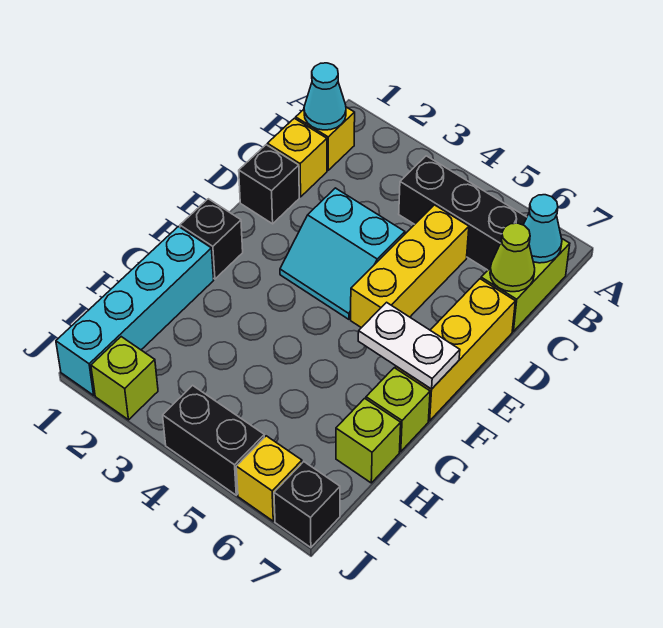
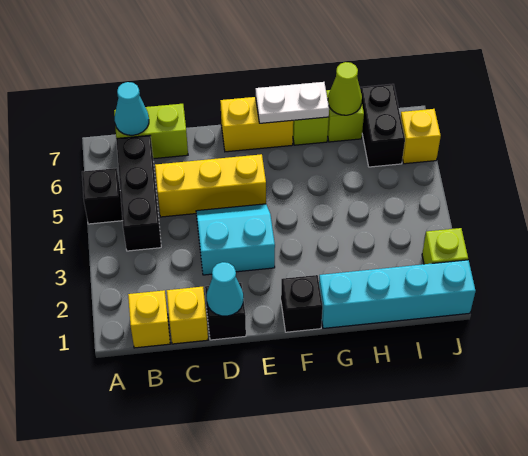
cyan cone B1 level 2 -> cyan cone D1 level 2
lime cone C7 level 2 -> lime cone H7 level 2
cyan slope D3:E4 level 1 top D -> cyan slope D3:E4 level 1 top 3
yellow brick D7:F7 level 1 -> yellow brick E7:F7 level 1
white plate F6:F7 level 2 -> white plate F7:G7 level 2
black brick J4:J5 level 1 -> black brick I6:I7 level 1
black brick J7 level 1 -> black brick A5 level 1

